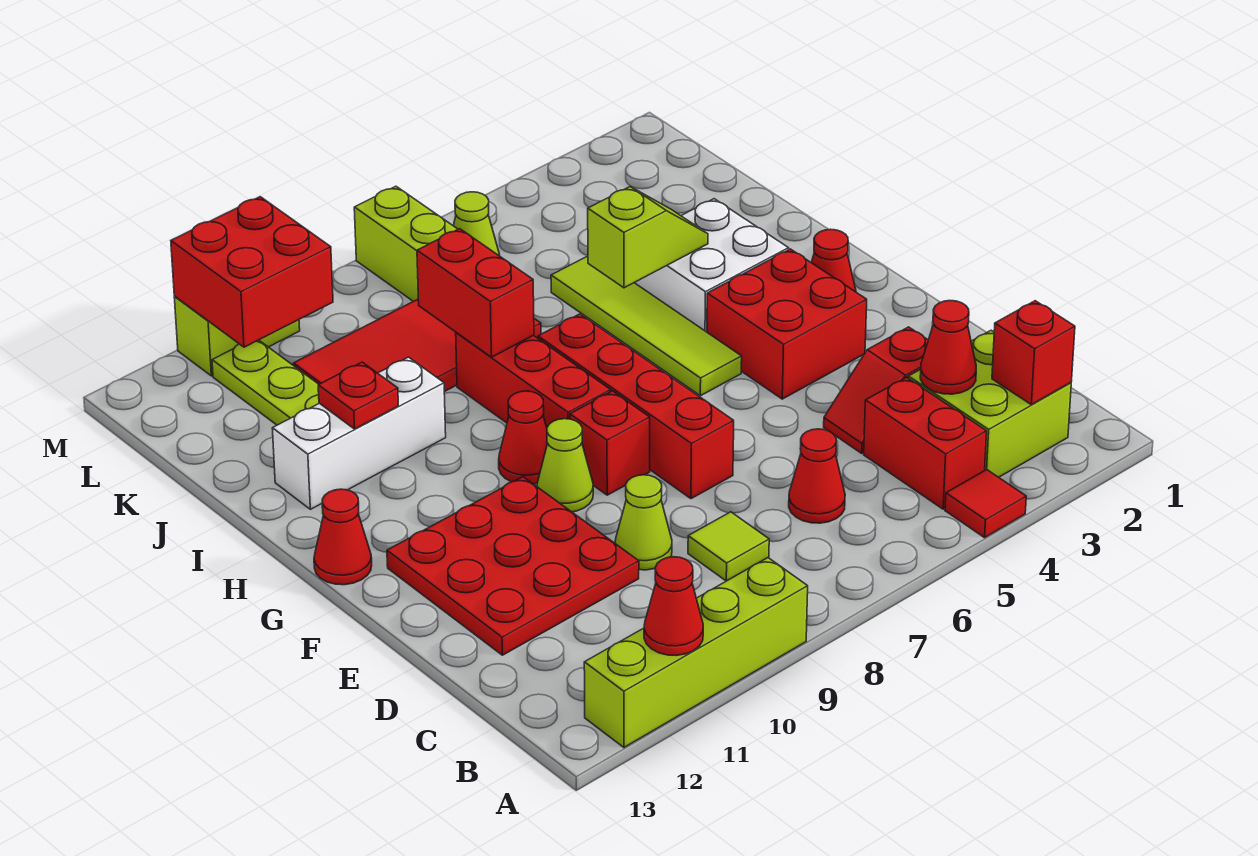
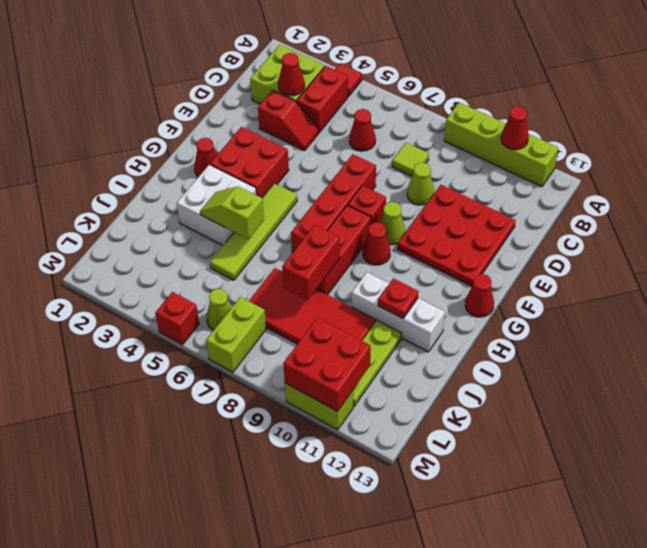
red brick B2 level 2 -> red brick M5 level 1

